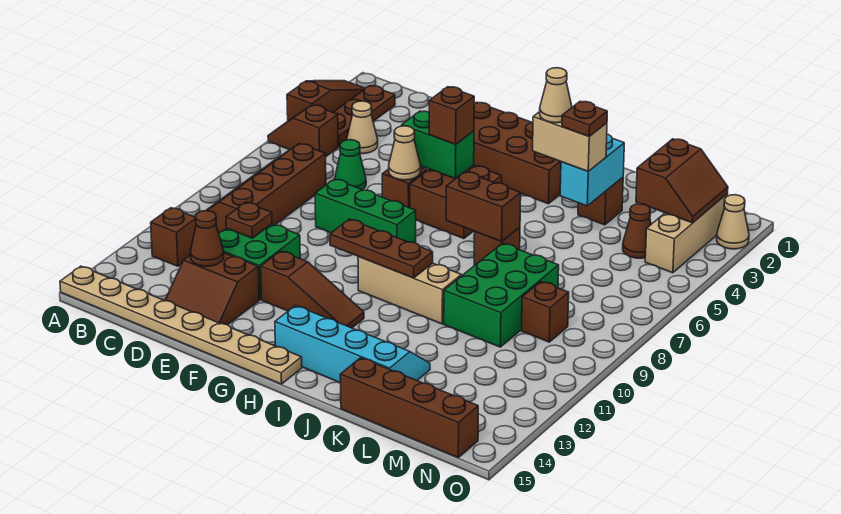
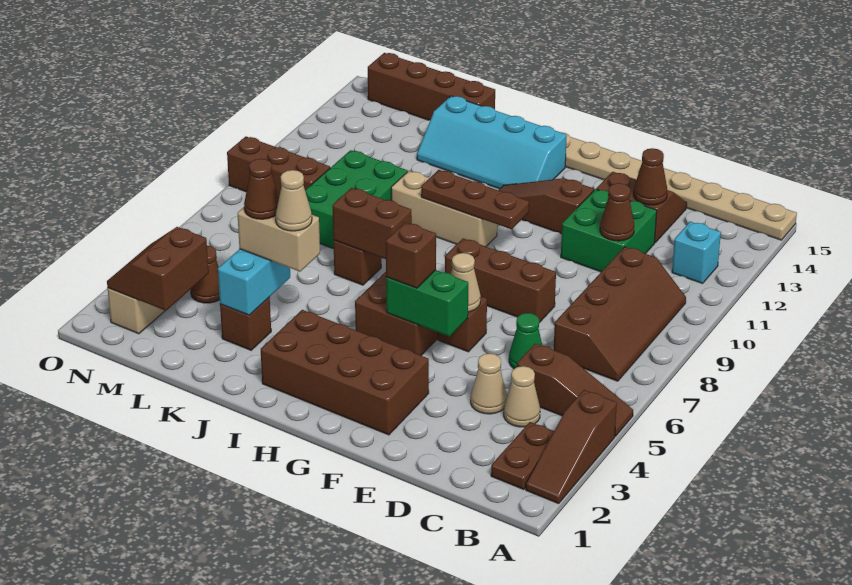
brown slope A5:B5 level 1 top B -> brown slope A5:C5 level 1 top C
brown plate B2:B4 level 1 -> brown plate B2:B3 level 1
brown brick B12 level 1 -> cyan brick B12 level 1
brown plate D11 level 2 -> brown cone D11 level 2
green brick E8:G8 level 1 -> brown brick E8:G8 level 1
brown plate K4 level 4 -> brown cone K4 level 4
brown brick M9 level 1 -> brown brick M9:O9 level 1
tan cone O2 level 1 -> tan cone D4 level 1

